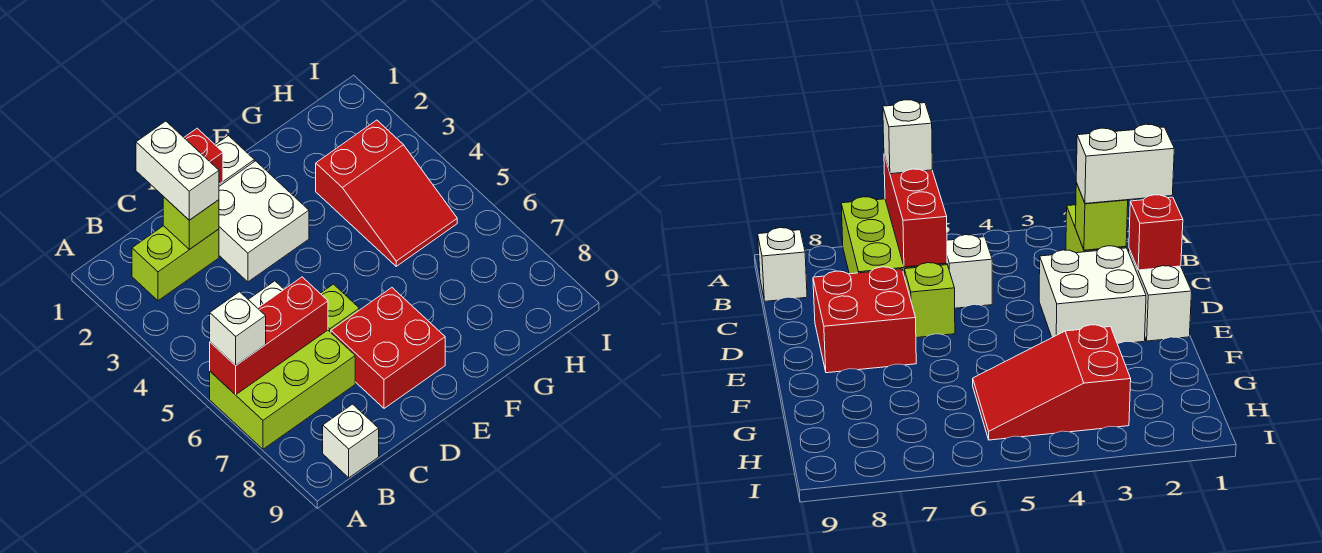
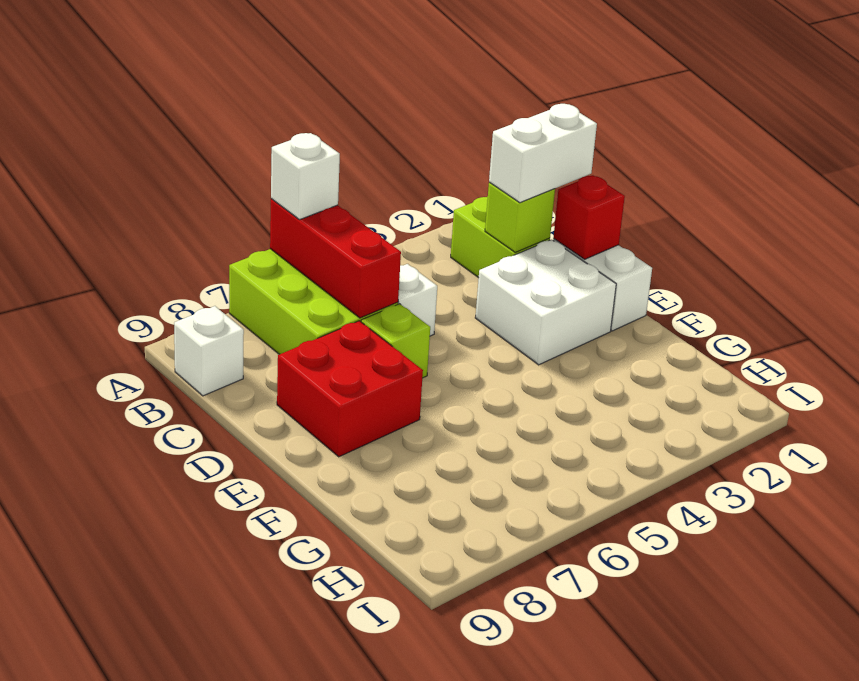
red slope G3:H5 level 1 top 3 -> none

